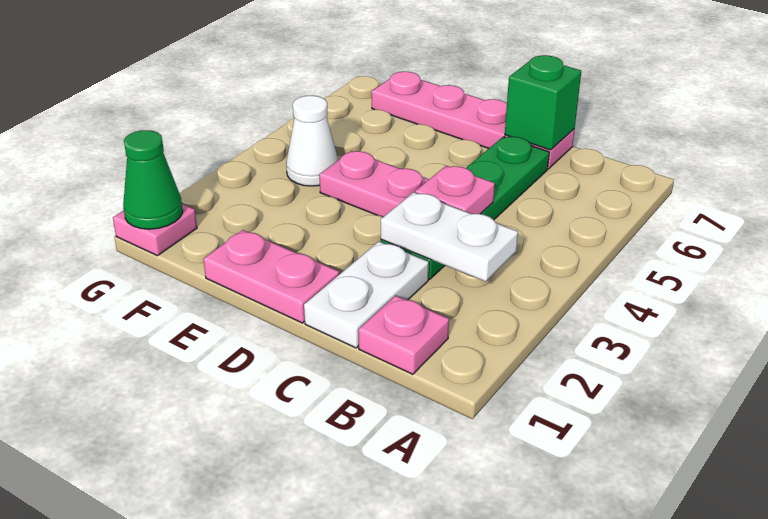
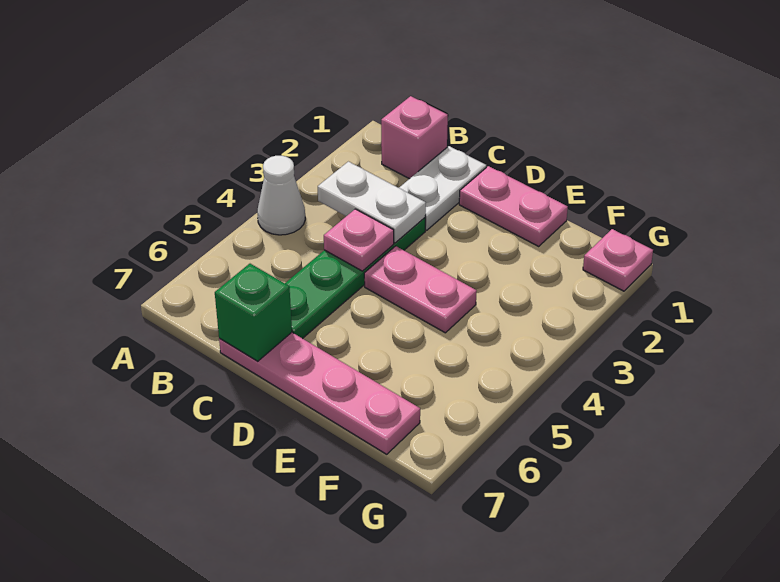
pink plate B1 level 1 -> pink brick B1 level 1
white cone F4 level 1 -> white cone A4 level 1
green cone G1 level 2 -> none

